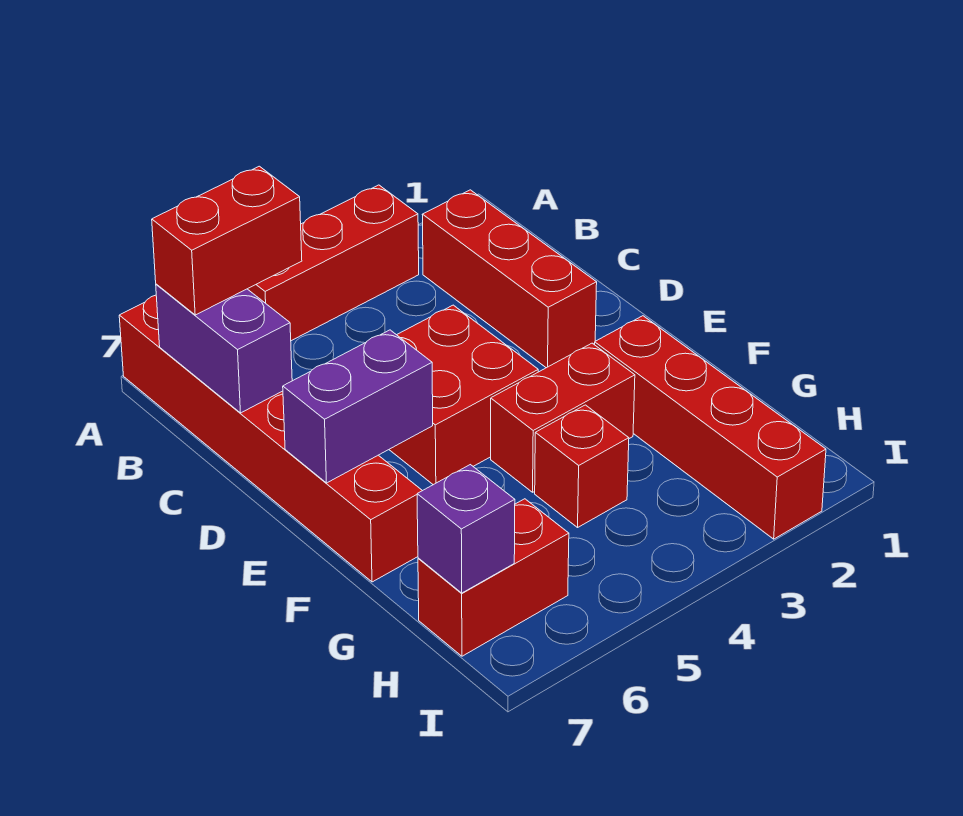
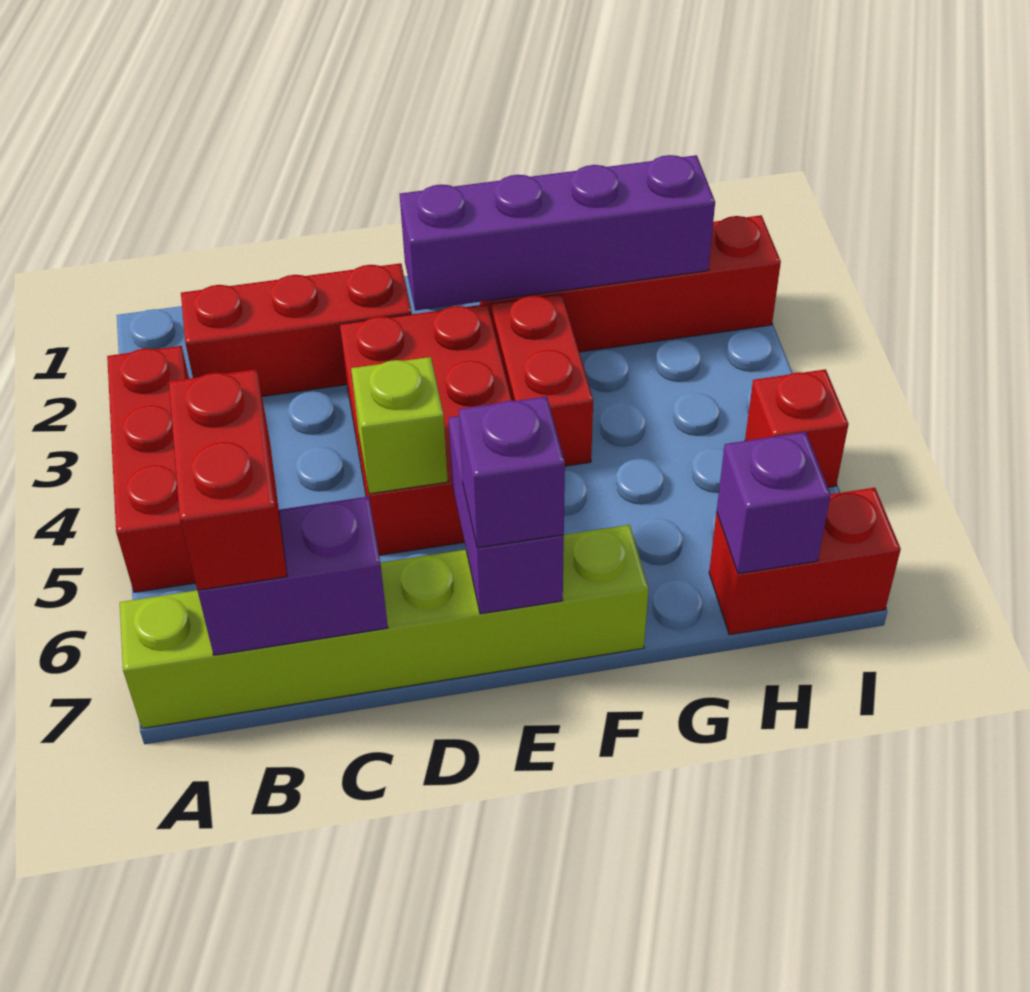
red brick A7:F7 level 1 -> lime brick A7:F7 level 1
red brick D4:E5 level 1 -> red brick D3:E5 level 1
none -> lime brick D5 level 2
none -> purple brick E2:H2 level 2
none -> purple brick E7 level 3
red brick G4 level 1 -> red brick I5 level 1
red brick H6:H7 level 1 -> red brick H7:I7 level 1

